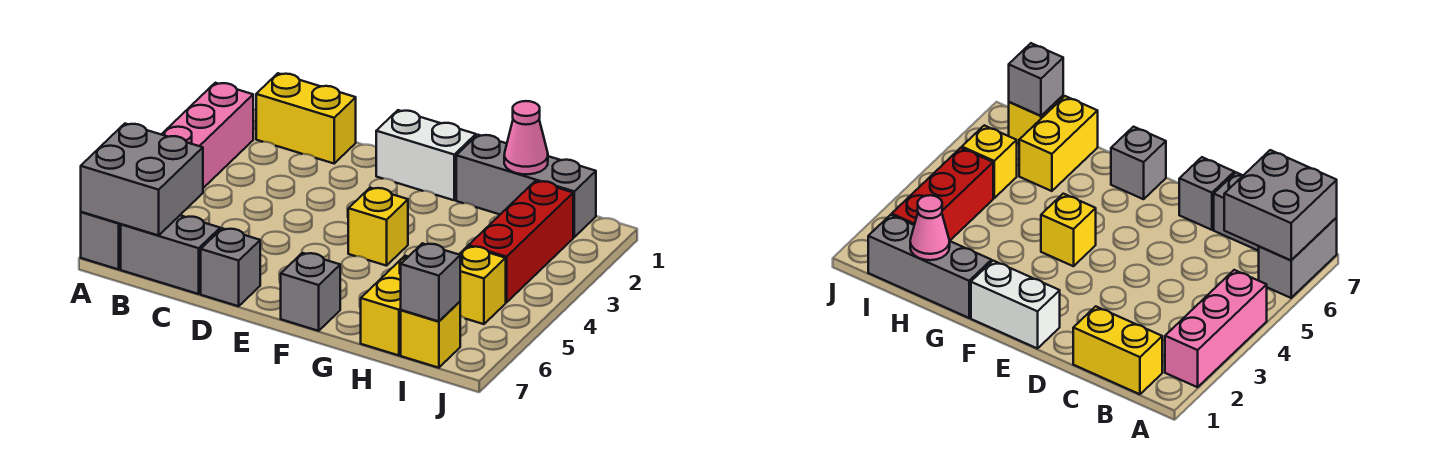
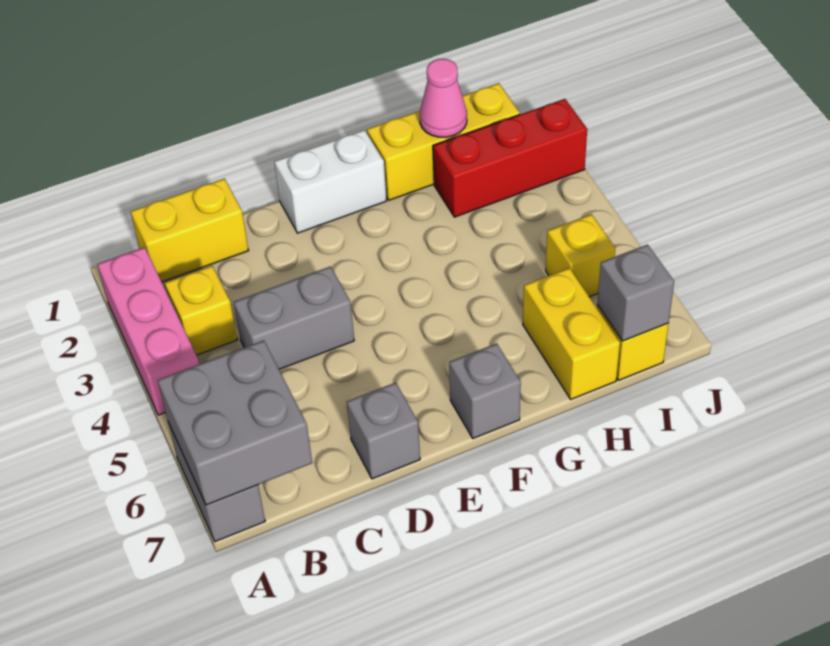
grey brick B7:C7 level 1 -> grey brick C4:D4 level 1
yellow brick F4 level 1 -> yellow brick B3 level 1
grey brick G1:I1 level 1 -> yellow brick G1:I1 level 1
red brick I2:I4 level 1 -> red brick H2:J2 level 1

